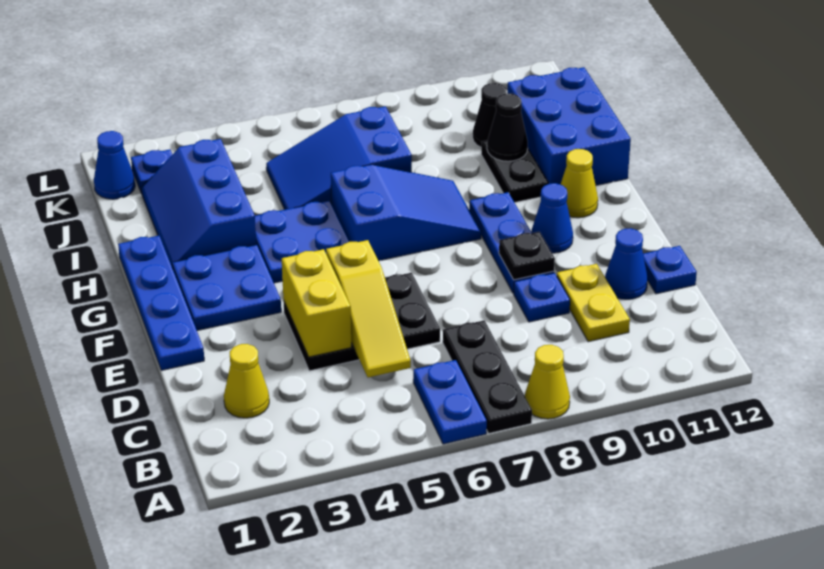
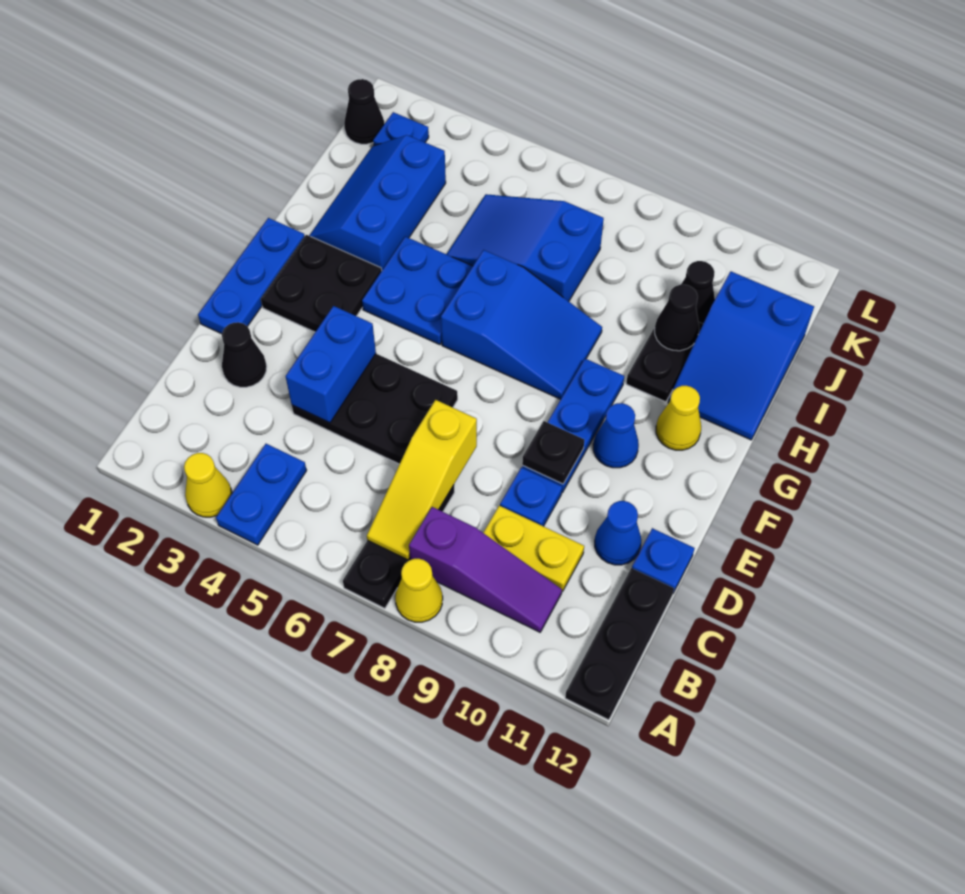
blue plate A6:B6 level 1 -> blue plate A4:B4 level 1
none -> black plate A12:C12 level 1
none -> purple slope B8:B10 level 1 top 8
yellow cone C2 level 1 -> yellow cone A3 level 1
yellow slope C5:E5 level 2 top E -> yellow slope B7:D7 level 2 top D
yellow plate C10:D10 level 1 -> yellow plate C9:C10 level 1
none -> black cone D2 level 1
yellow brick D4:E4 level 2 -> blue brick D4:E4 level 2
blue plate E1:H1 level 1 -> blue plate E1:G1 level 1
blue plate F2:G3 level 1 -> black plate F2:G3 level 1
blue brick H11:J12 level 1 -> blue slope H11:J12 level 1 top J
blue cone K1 level 1 -> black cone K1 level 1

